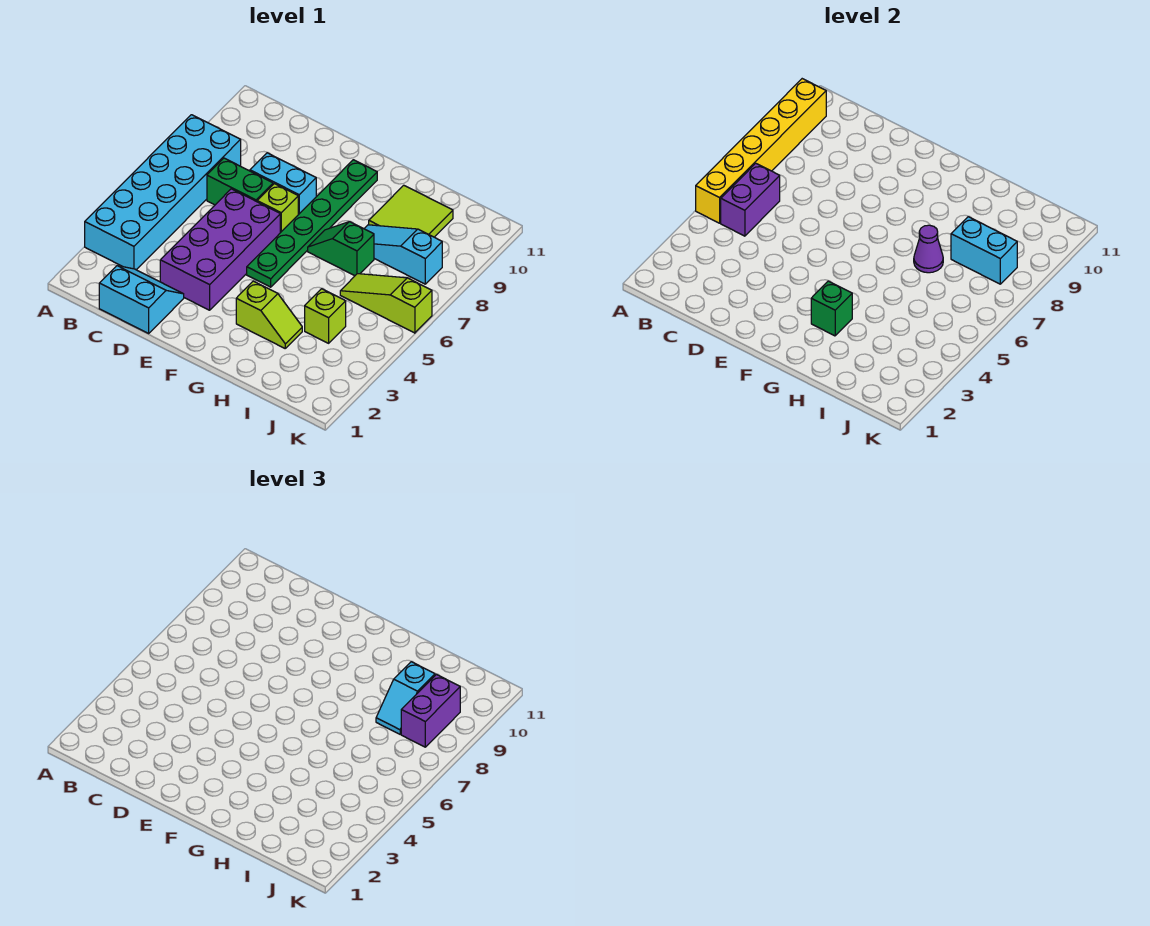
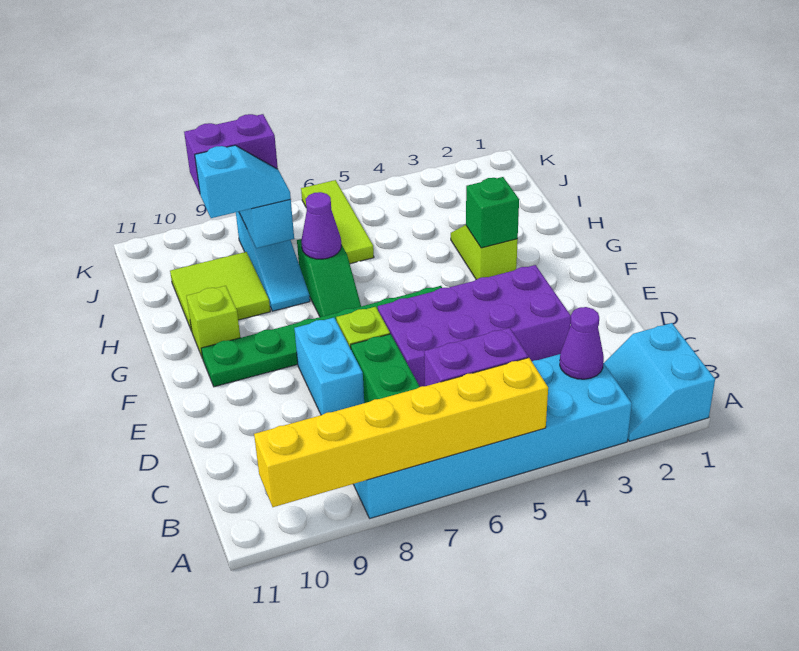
none -> purple cone B3 level 2
cyan slope C1:D2 level 1 top 1 -> cyan slope A1:B2 level 1 top 1
lime brick I4 level 1 -> lime brick G10 level 1
lime slope I6:K6 level 1 top K -> lime tile I6:K6 level 1

